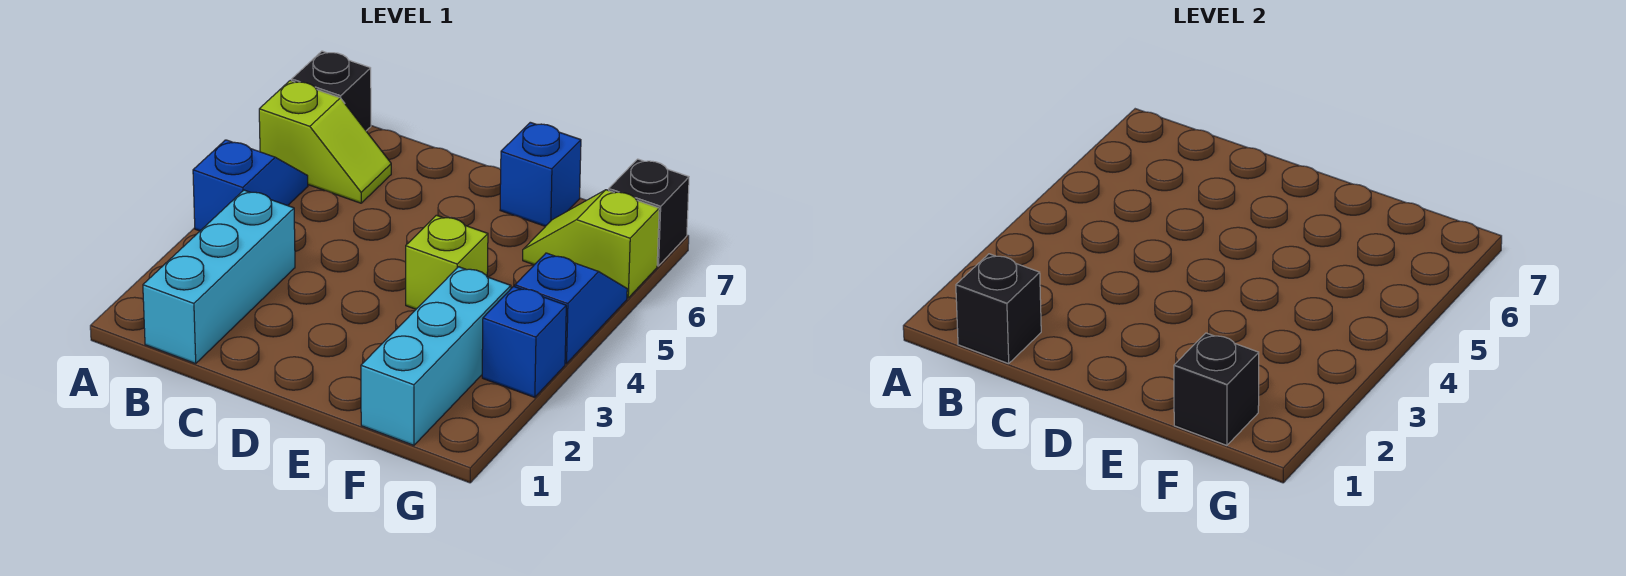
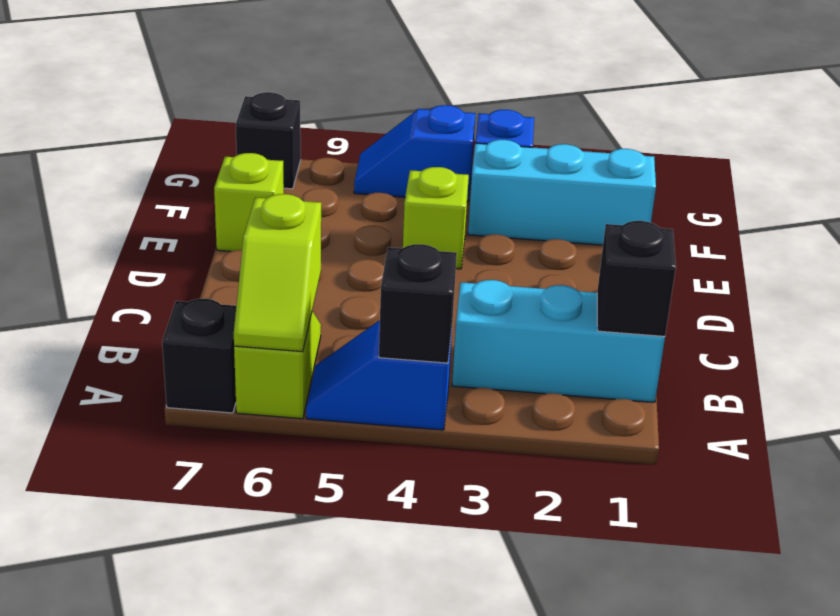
blue brick E7 level 1 -> lime brick E7 level 1
black brick F1 level 2 -> black brick A4 level 2
lime slope F6:G6 level 1 top G -> lime slope A6:B6 level 2 top B

